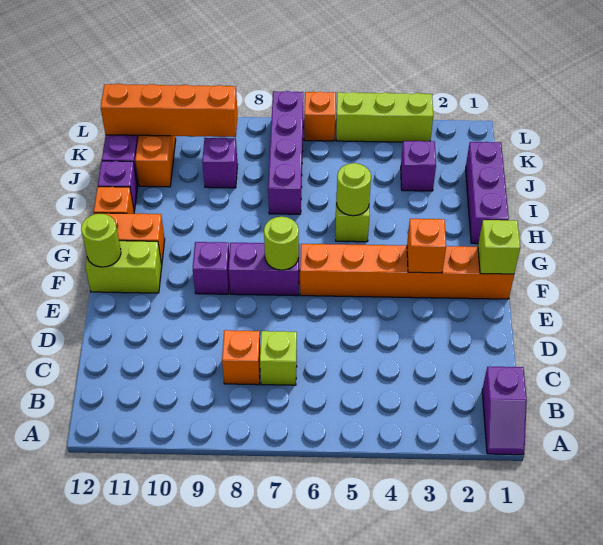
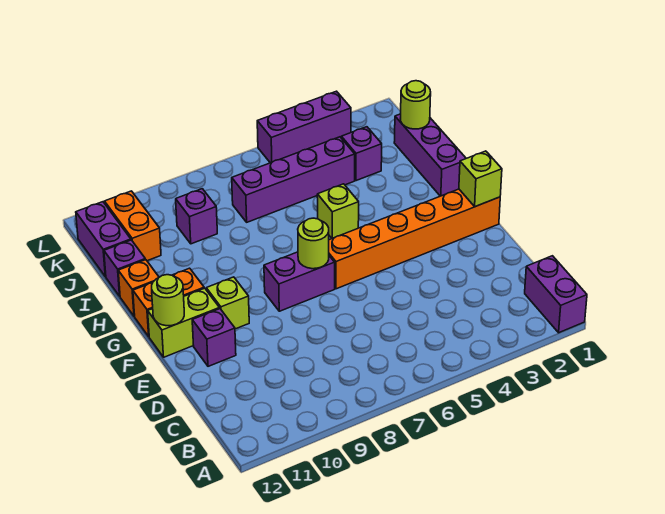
purple slope A1:B1 level 1 top B -> purple brick A1:B1 level 1
lime brick C7 level 1 -> lime brick F10 level 1
orange brick C8 level 1 -> none
orange brick F3 level 2 -> none
purple brick F9 level 1 -> purple brick E11 level 1
lime round brick H5 level 2 -> lime round brick J1 level 2
purple brick I7:L7 level 1 -> purple brick J4:J7 level 1
orange brick K9:K12 level 2 -> none
lime brick L3:L5 level 1 -> purple brick L3:L5 level 1
orange brick L6 level 1 -> none

